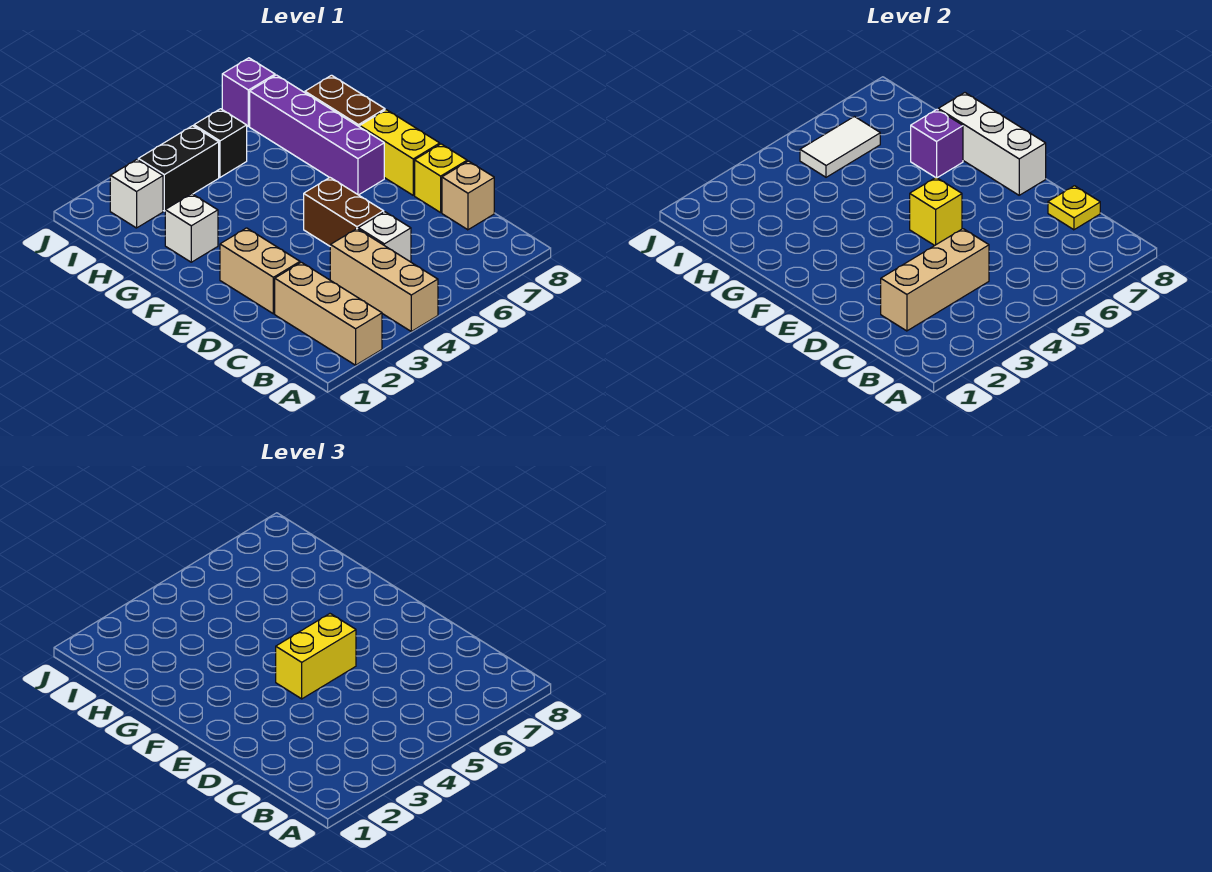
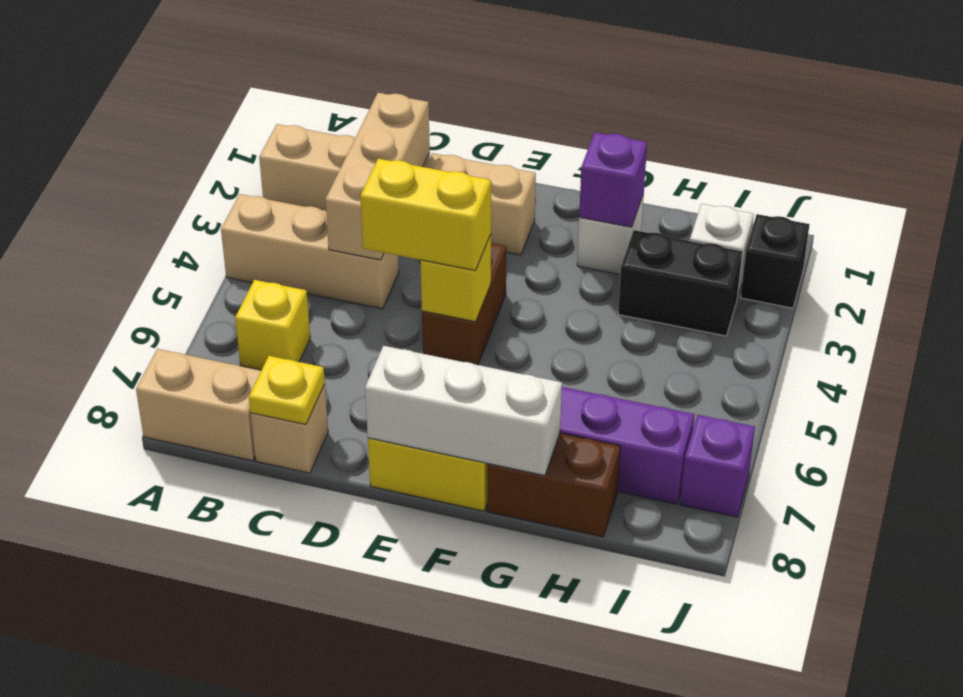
none -> tan brick A8:B8 level 1
white brick C5 level 1 -> none
brown brick D5:E5 level 1 -> brown brick E4:E5 level 1
yellow brick D8 level 1 -> yellow brick B6 level 1
yellow brick E4:E5 level 3 -> yellow brick D5:E5 level 3
purple brick G7 level 2 -> purple brick G2 level 2
black brick I3:I4 level 1 -> black brick H3:I3 level 1
black brick I5 level 1 -> black brick J2 level 1
white tile I5:I6 level 2 -> none

